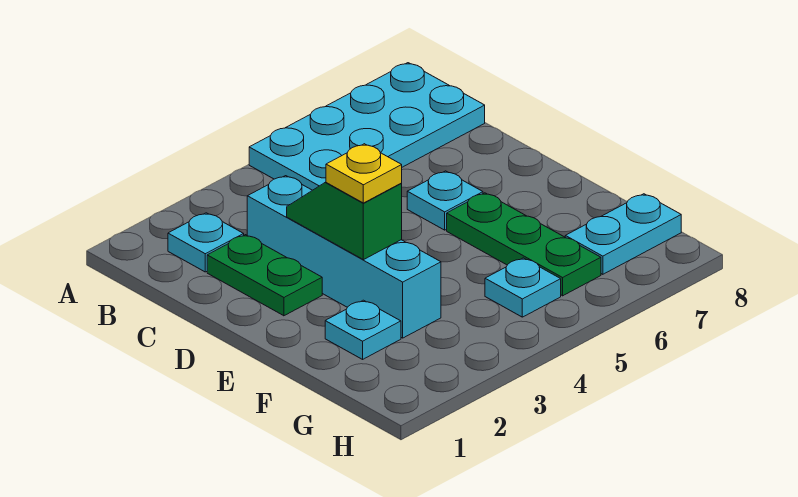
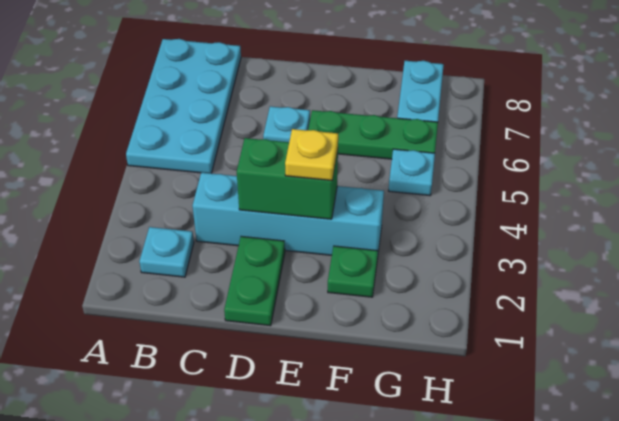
green plate C2:D2 level 1 -> green plate D1:D2 level 1
green slope D3:E3 level 2 top E -> green brick D3:E3 level 2
cyan plate F2 level 1 -> green plate F2 level 1

